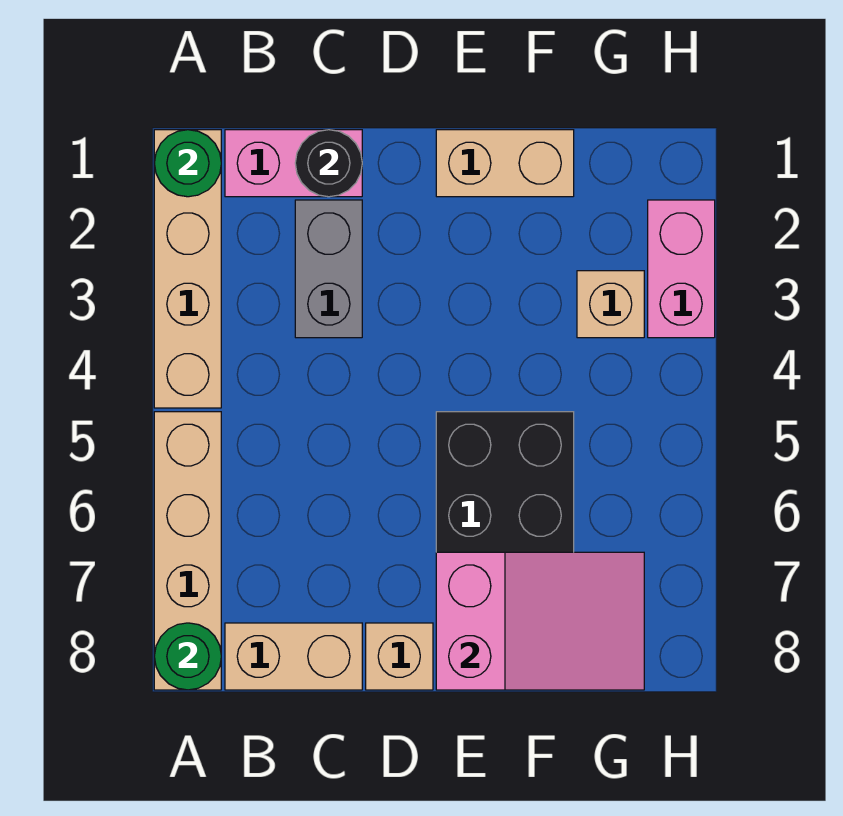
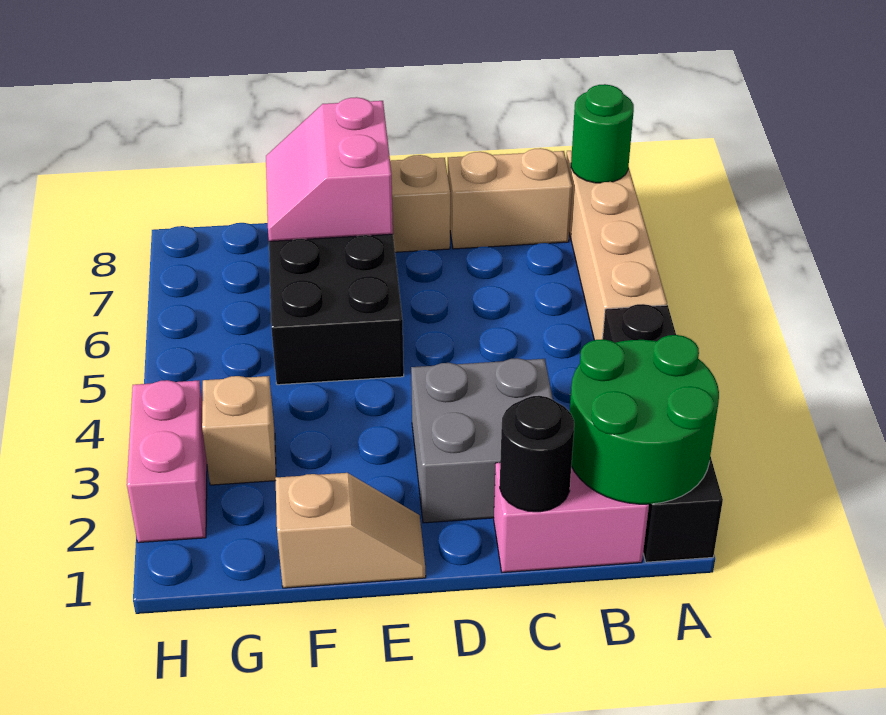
tan brick A1:A4 level 1 -> black brick A1:A4 level 1
green round brick A1 level 2 -> green round brick A1:B2 level 2
grey brick C2:C3 level 1 -> grey brick C2:D3 level 1
tan brick E1:F1 level 1 -> tan slope E1:F1 level 1 top F
pink slope E7:G8 level 2 top E -> pink slope E7:F8 level 2 top E

